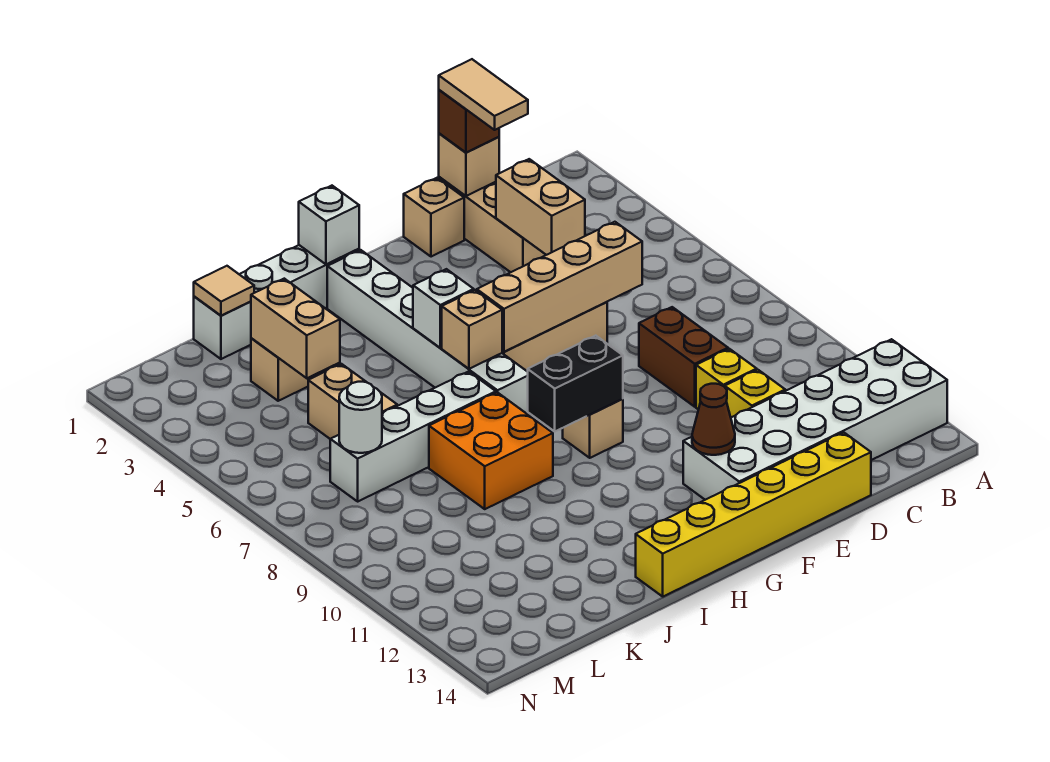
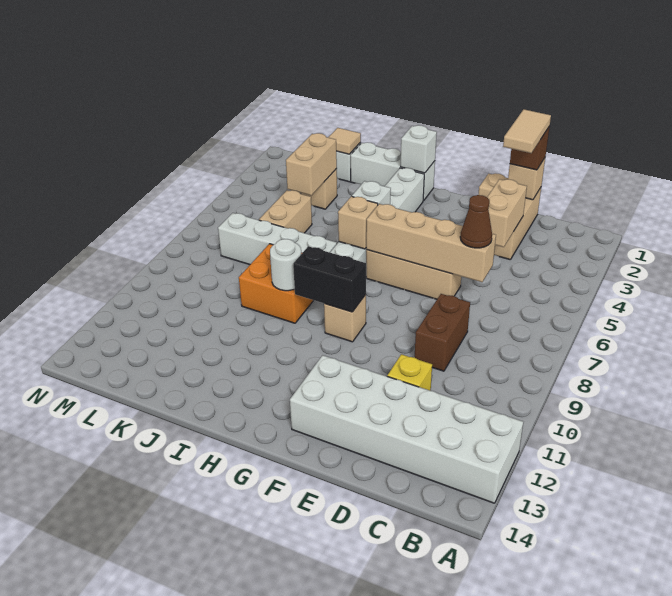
yellow brick D10 level 1 -> none
yellow brick D14:I14 level 1 -> none
brown cone F12 level 2 -> brown cone D6 level 3
white round brick L7 level 2 -> white round brick I9 level 2

